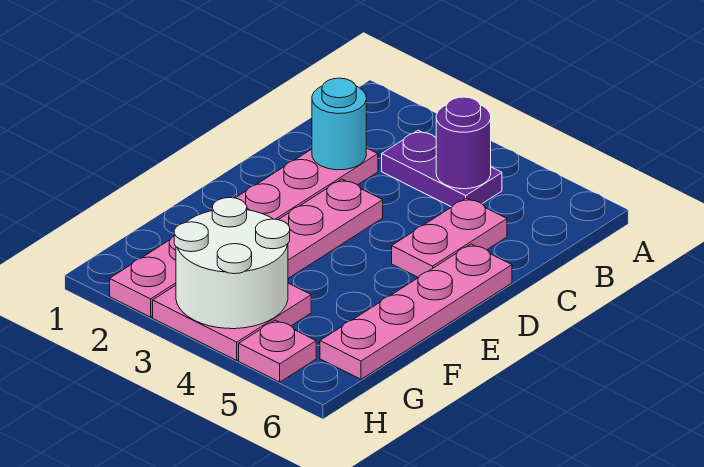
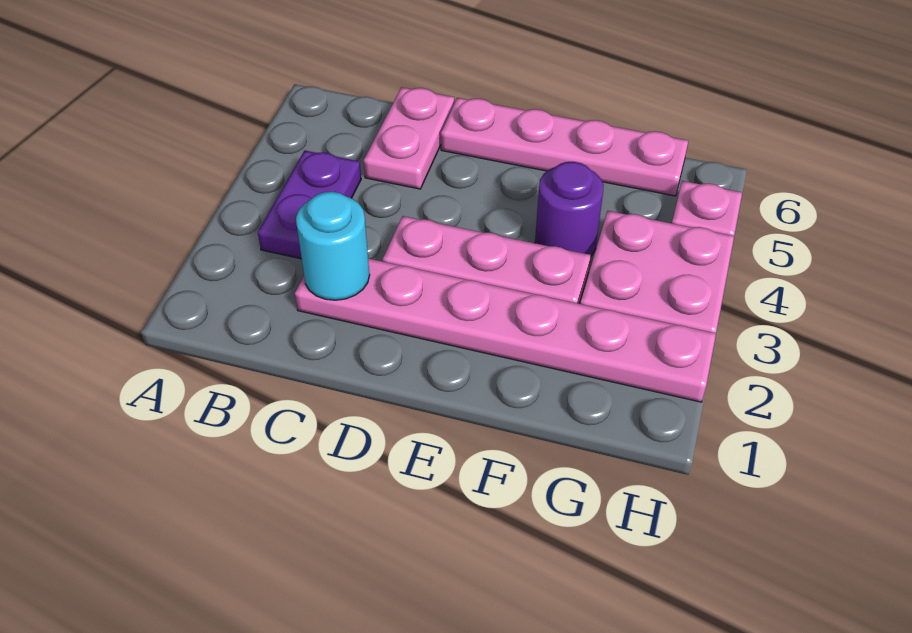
purple round brick B4 level 2 -> purple round brick F4 level 1
pink plate C5:D5 level 1 -> pink plate C5:C6 level 1
white round brick G3:H4 level 2 -> none

